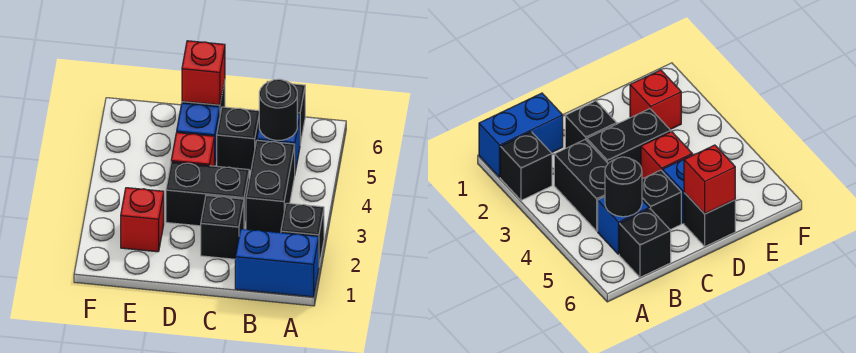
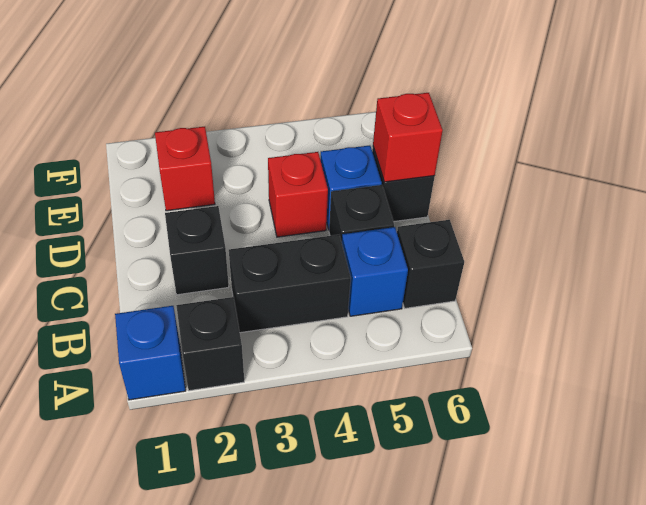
blue brick A1:B1 level 1 -> blue brick A1 level 1
black round brick B5 level 2 -> none
black brick C3:D3 level 1 -> none

